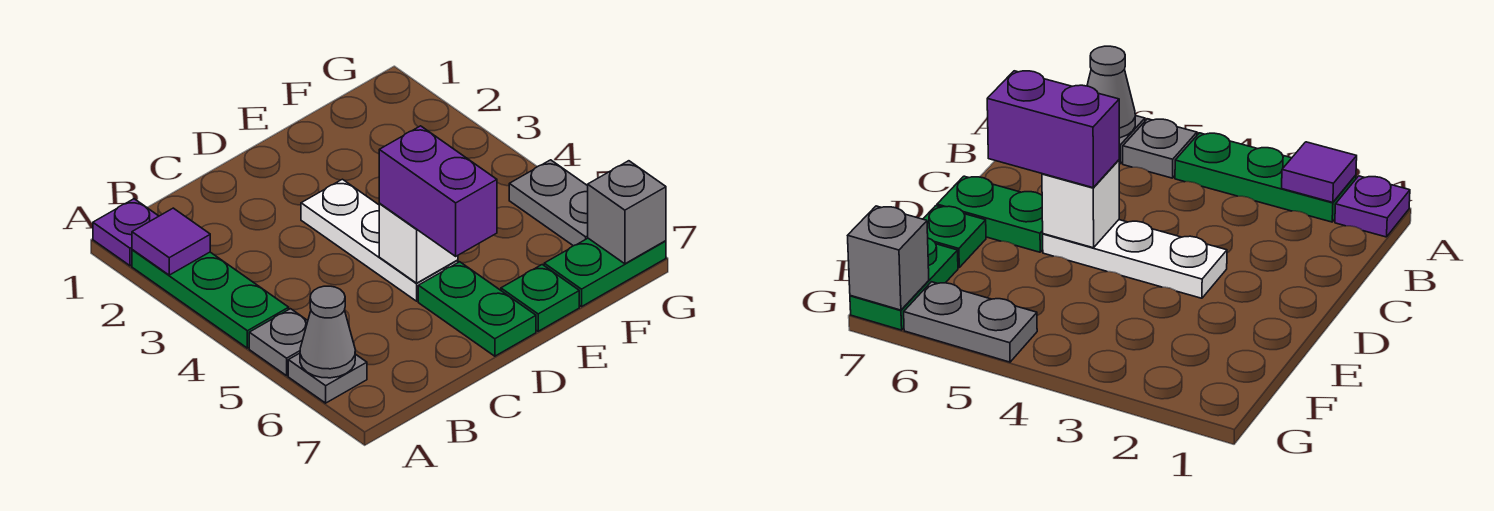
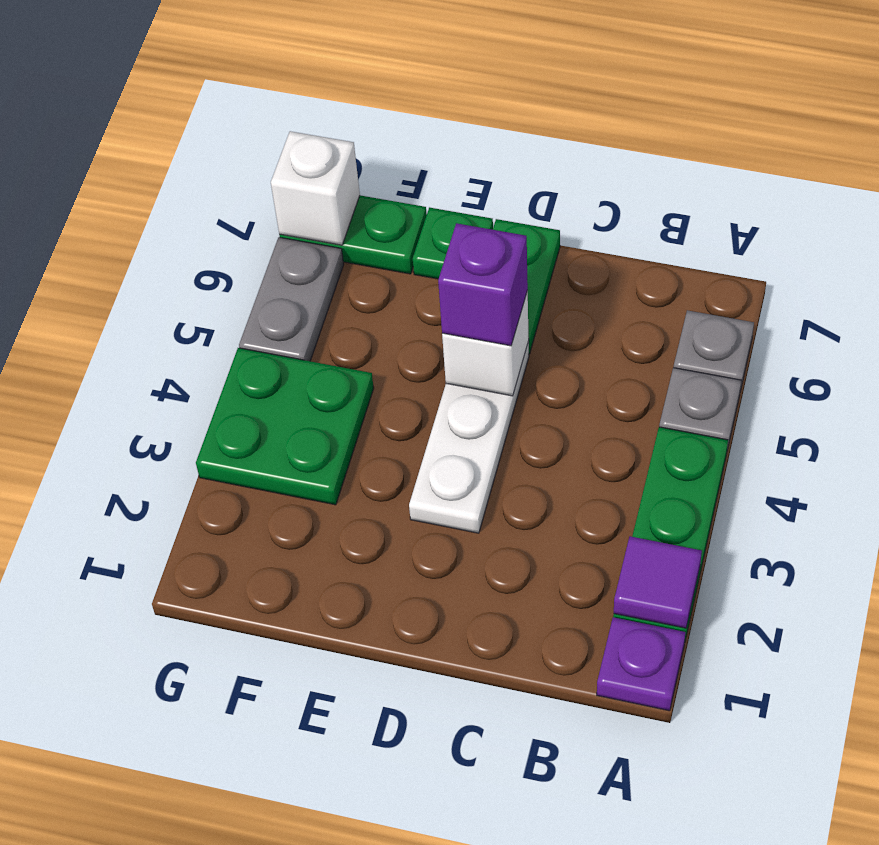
grey cone A6 level 2 -> none
purple brick D5:D6 level 3 -> purple brick D5 level 3
none -> green plate F3:G4 level 1
grey brick G7 level 2 -> white brick G7 level 2

